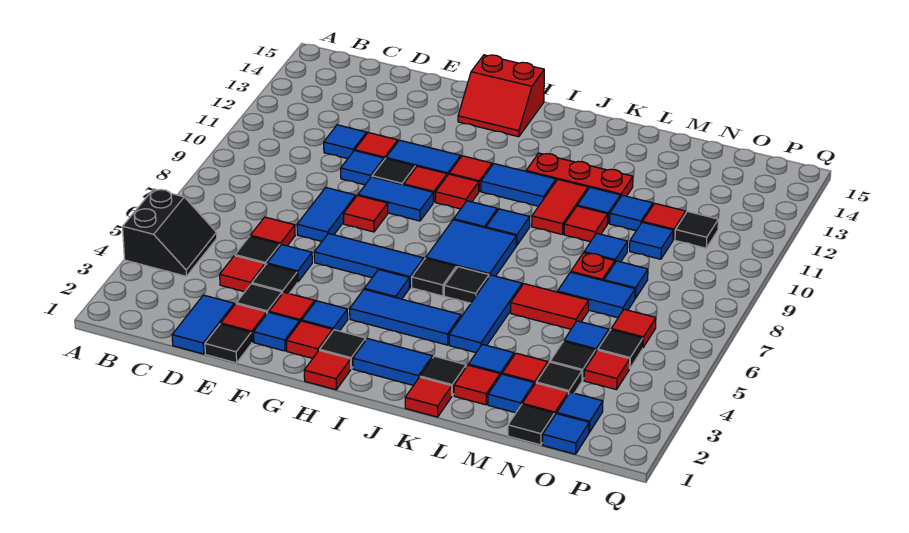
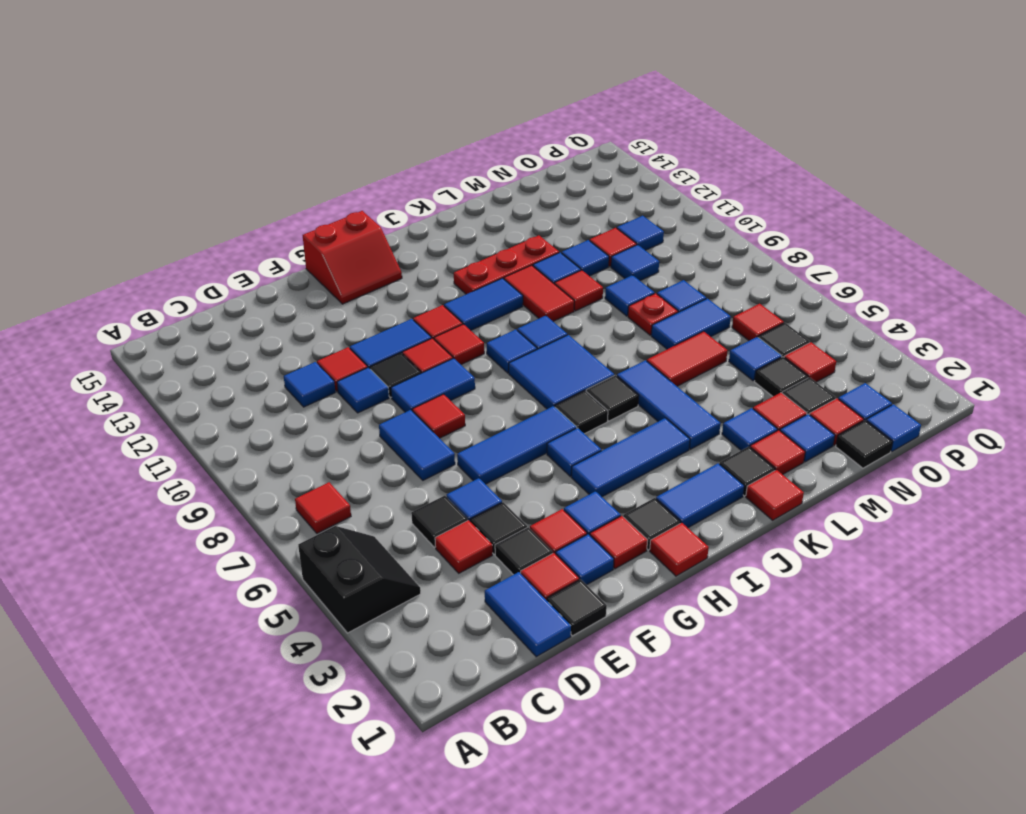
red tile D6 level 1 -> red tile B7 level 1
black tile O11 level 1 -> blue tile O11 level 1

